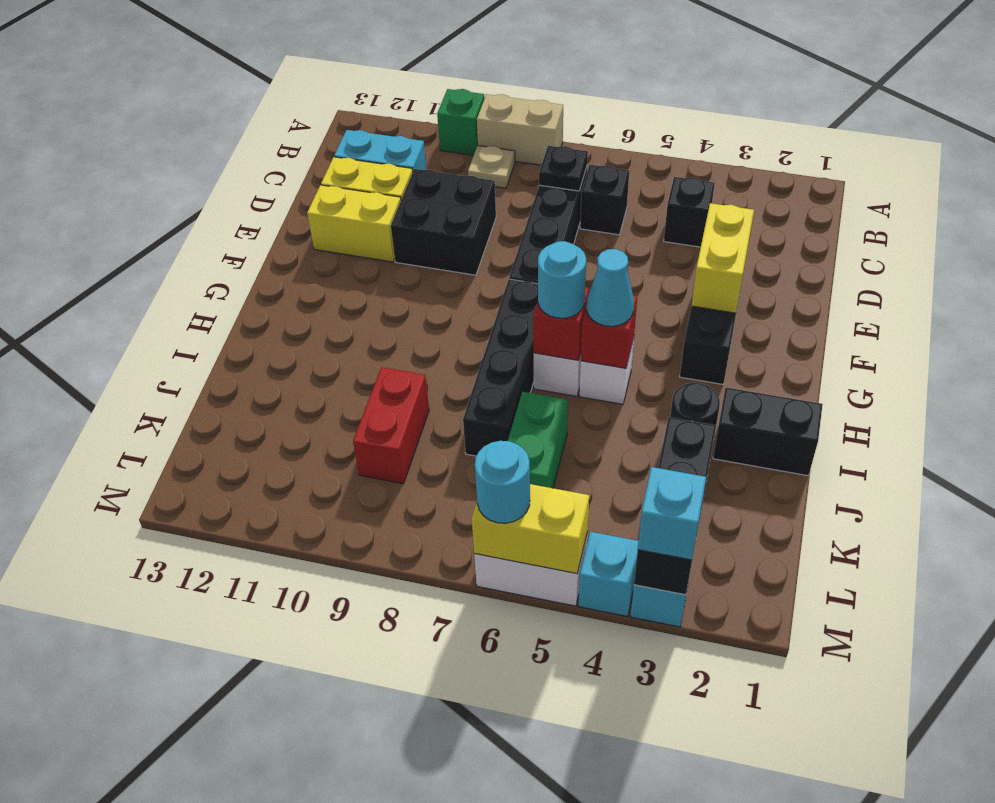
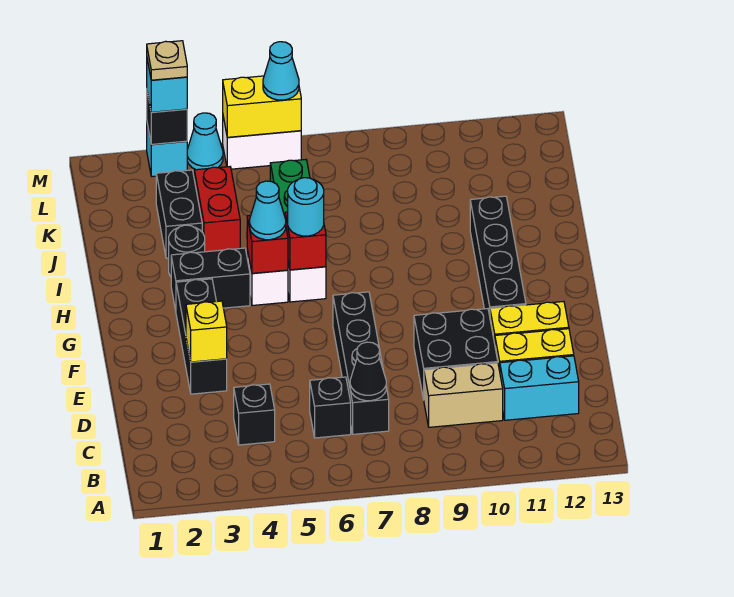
tan brick A8:A9 level 1 -> tan brick C9:C10 level 1
green brick A10 level 1 -> none
tan plate B9 level 1 -> tan plate M3 level 4
black plate C7 level 2 -> black cone C7 level 2
yellow brick E3:F3 level 2 -> yellow brick E3 level 2
black brick G7:J7 level 1 -> black brick F11:I11 level 1
black brick I1:I2 level 1 -> black brick H3:H4 level 1
red brick J9:K9 level 1 -> red brick J4:K4 level 1
cyan brick M4 level 1 -> cyan cone M4 level 1
cyan round brick M6 level 3 -> cyan cone M6 level 3

